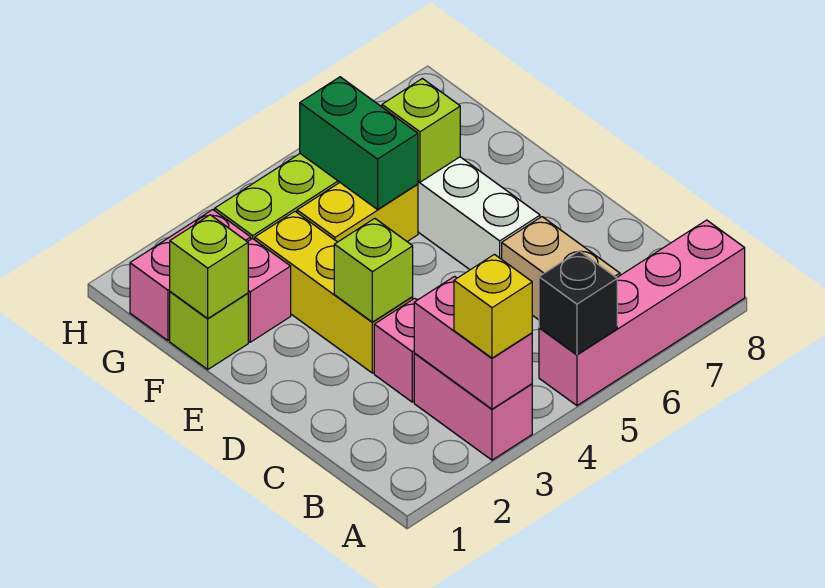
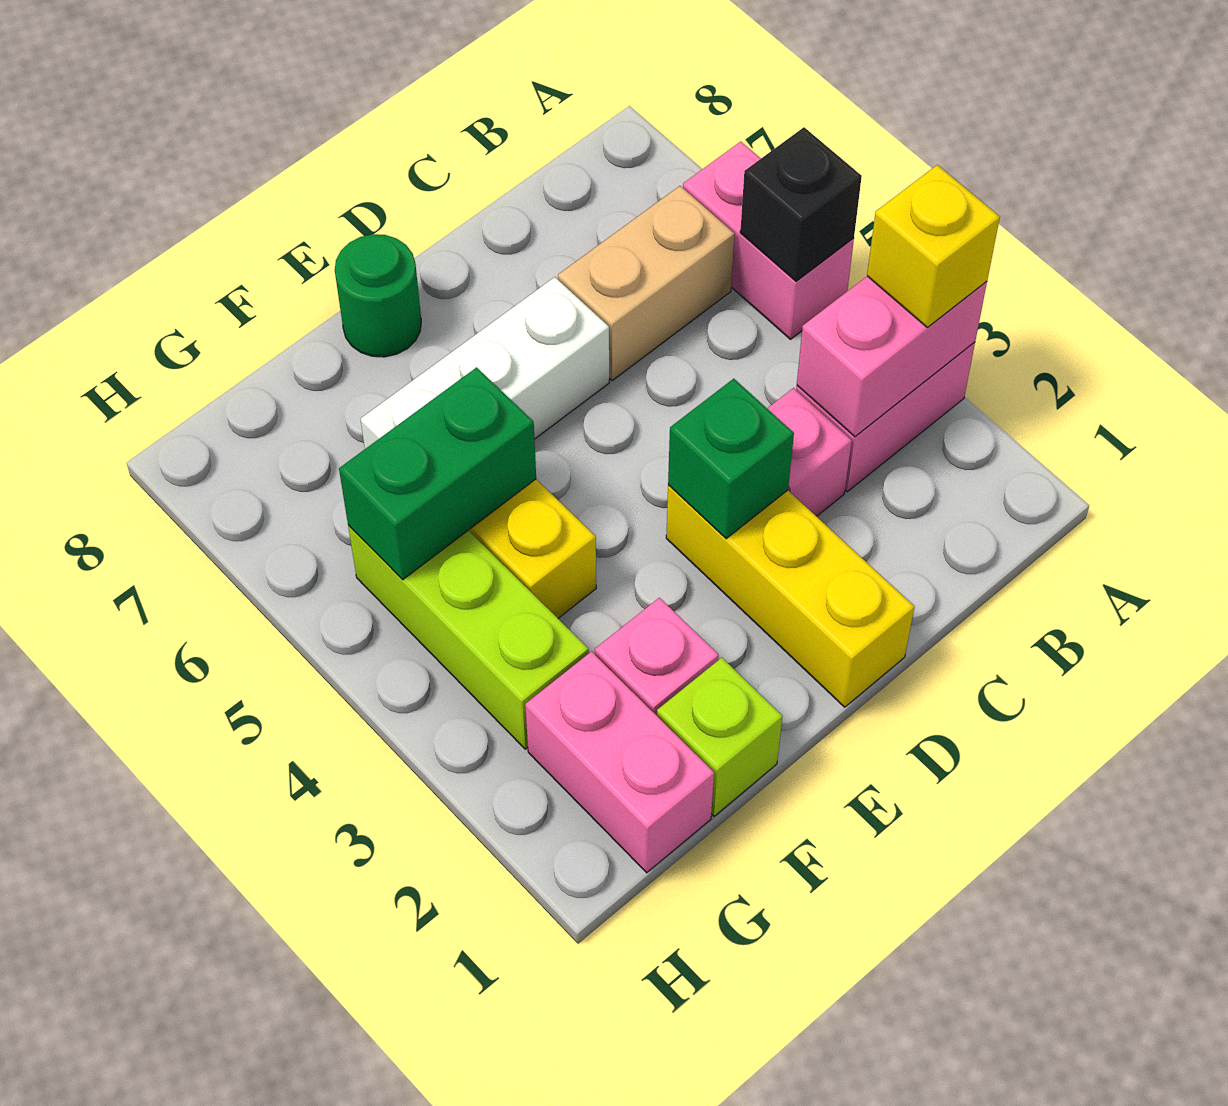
pink brick A5:A8 level 1 -> pink brick A5:A6 level 1
yellow brick D3:F3 level 1 -> yellow brick D1:D3 level 1
lime brick D3 level 2 -> green brick D3 level 2
none -> green round brick E8 level 1
lime brick F1 level 2 -> none
lime brick F6 level 2 -> none

